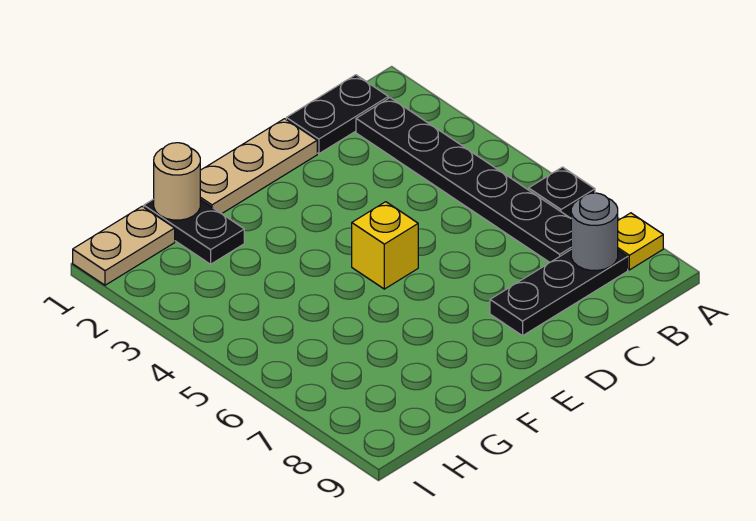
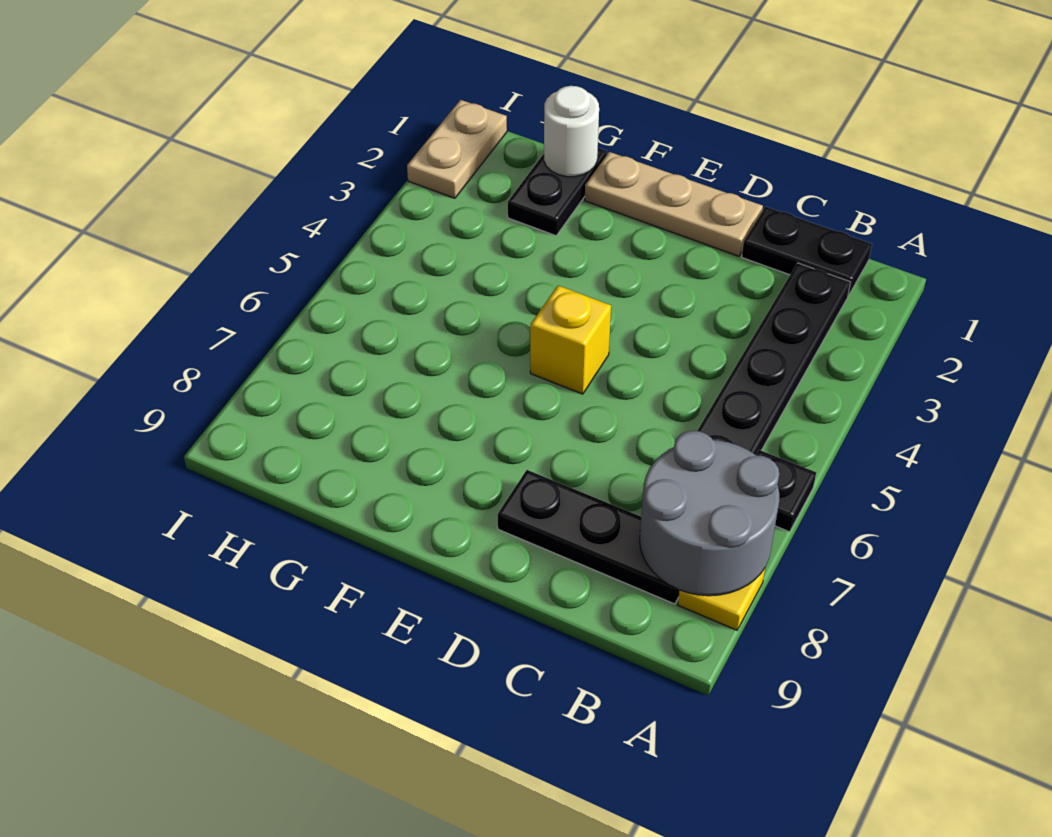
grey round brick B8 level 2 -> grey round brick A7:B8 level 2
tan round brick G1 level 2 -> white round brick G1 level 2
tan plate H1:I1 level 1 -> tan plate I1:I2 level 1

